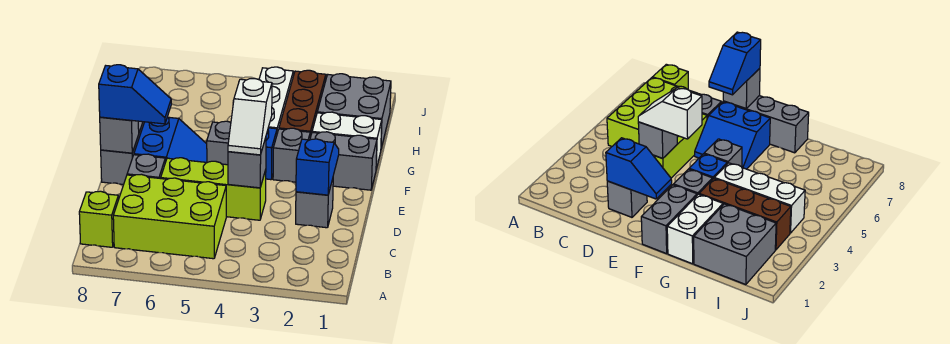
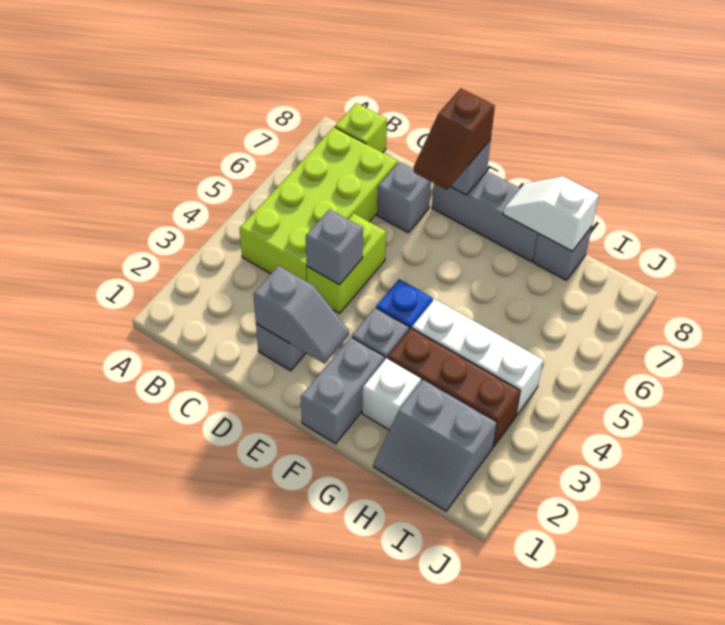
lime brick B5:C7 level 1 -> lime brick B4:C7 level 1
blue slope D2:E2 level 2 top D -> grey slope D2:E2 level 2 top D
lime brick D4:D6 level 1 -> lime brick D4:D5 level 1
white slope D4:E4 level 3 top E -> white slope G8:H8 level 2 top H
blue slope E6:F7 level 1 top 7 -> none
blue slope E7:E8 level 3 top 8 -> brown slope E7:E8 level 3 top 8
grey brick F5 level 1 -> grey brick H8 level 1
white brick G1:G2 level 1 -> white brick G2 level 1
grey brick H1:I2 level 1 -> grey slope H1:I2 level 1 top 2

